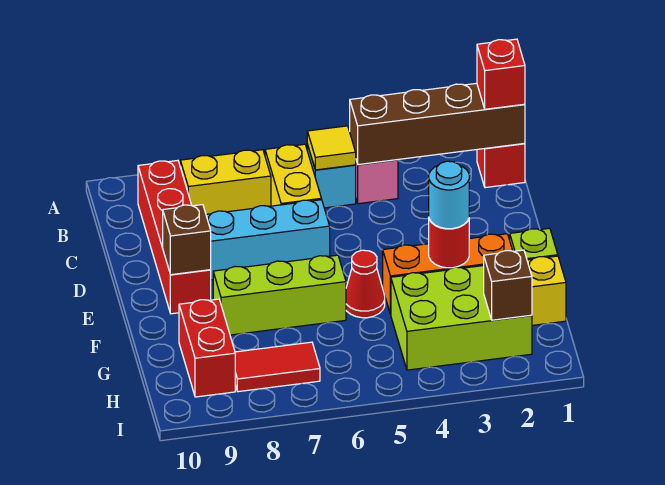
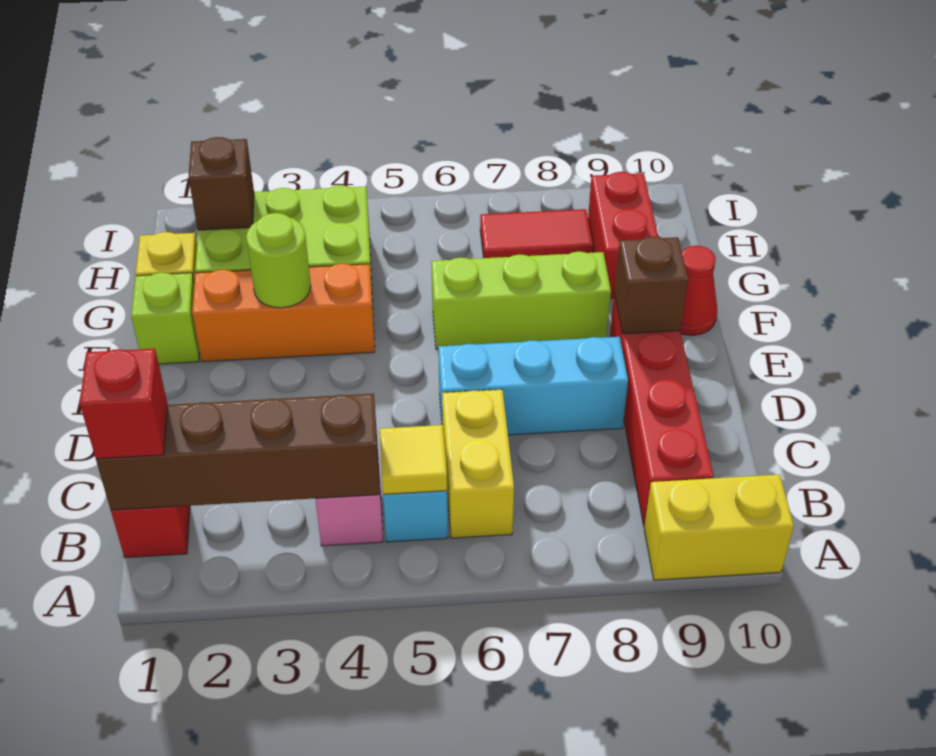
yellow brick B7:B8 level 1 -> yellow brick A9:A10 level 1
red round brick F3 level 2 -> lime round brick F3 level 2
cyan round brick F3 level 3 -> none
red cone F5 level 1 -> red cone F10 level 1

